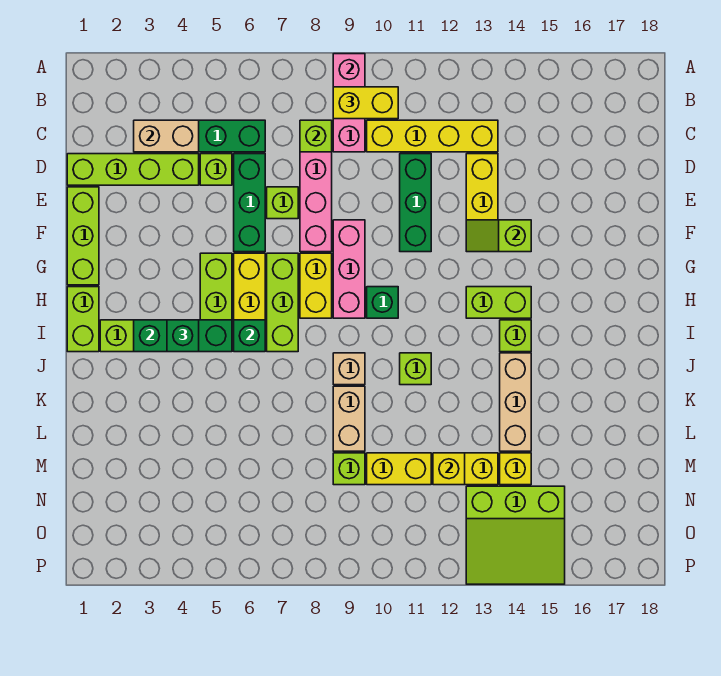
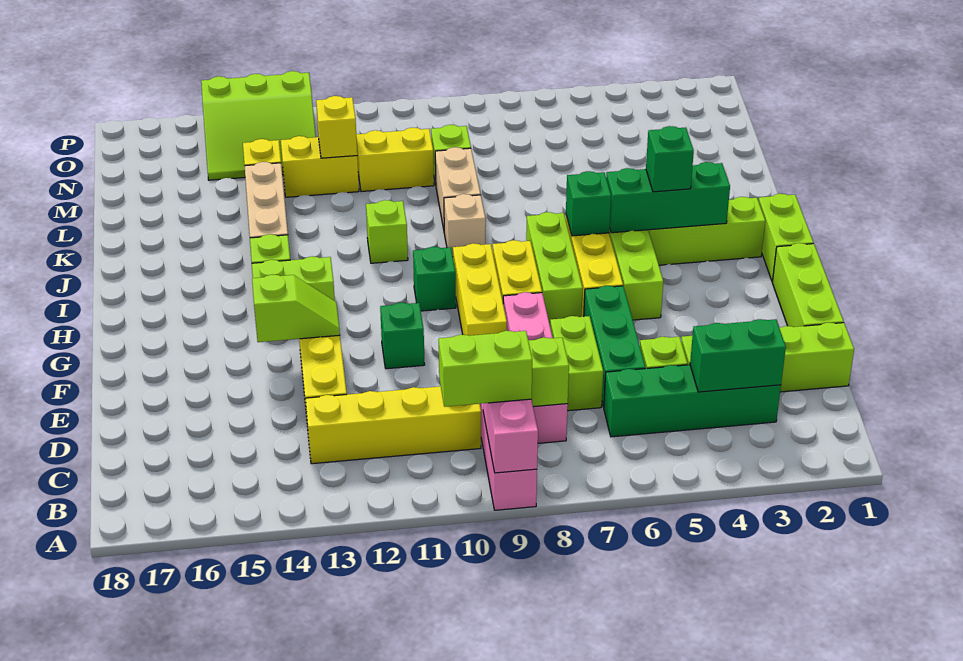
yellow brick B9:B10 level 3 -> lime brick B9:B10 level 3
tan brick C3:C4 level 2 -> green brick C3:C4 level 2
green brick D11:F11 level 1 -> green brick F11 level 1
lime brick E7 level 1 -> lime brick D7:E7 level 1
pink brick F9:H9 level 1 -> yellow brick F9:H9 level 1
lime slope N13:P15 level 1 top N -> lime slope N13:P15 level 1 top P

